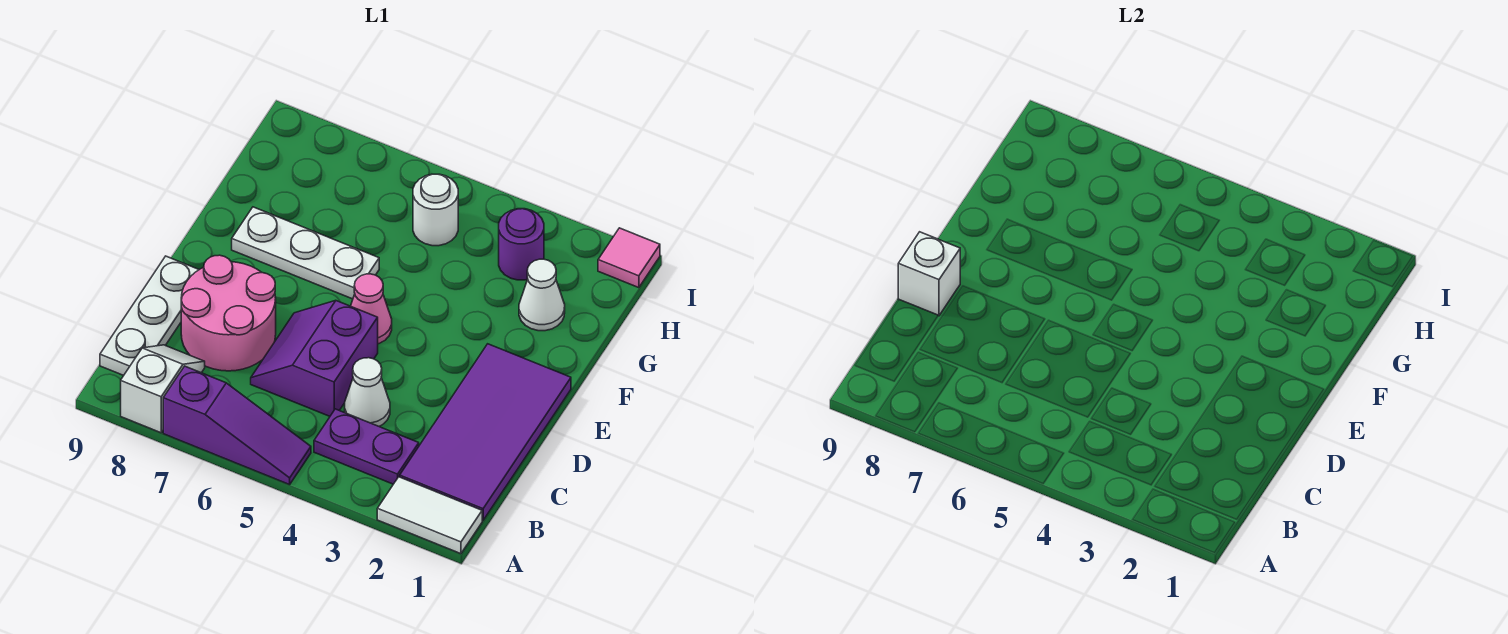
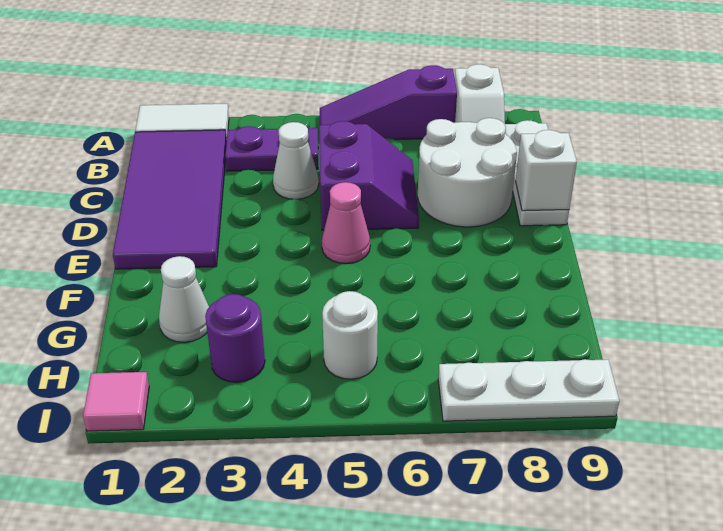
pink round brick C7:D8 level 1 -> white round brick C7:D8 level 1
white plate F6:F8 level 1 -> white plate I7:I9 level 1

